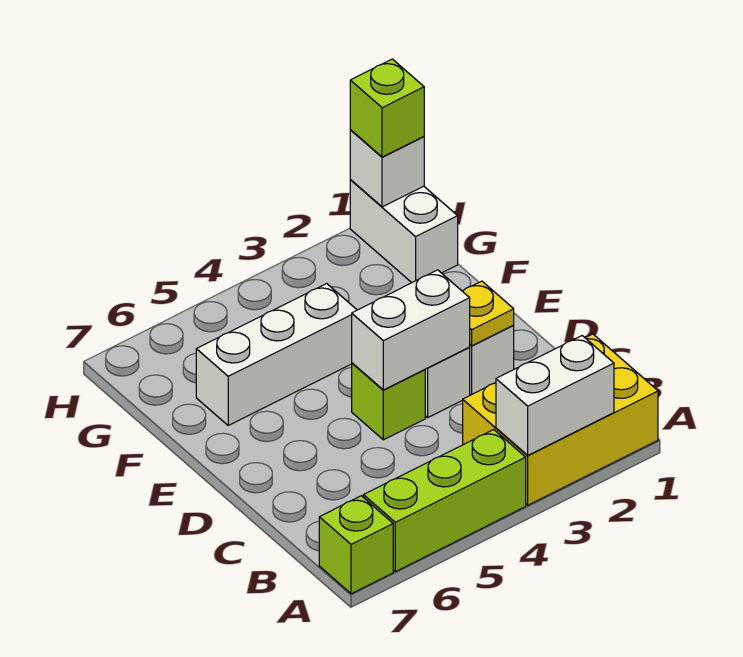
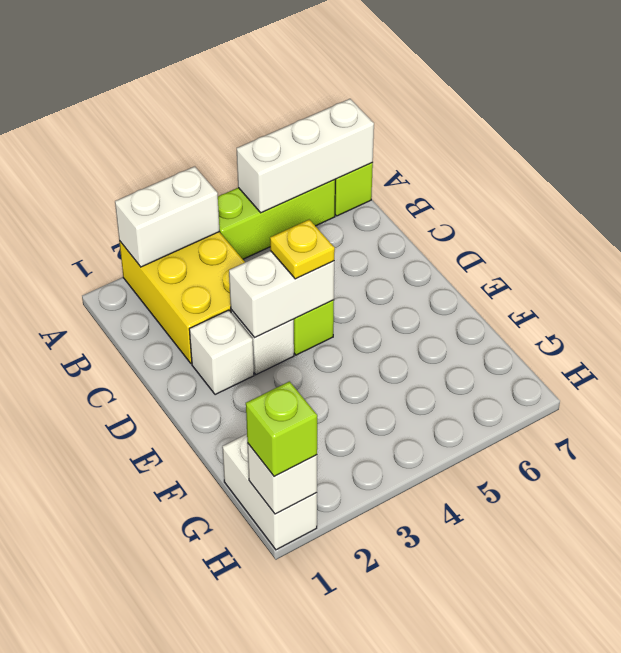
yellow brick A1:B3 level 1 -> yellow brick A2:C3 level 1
yellow plate D2 level 2 -> yellow plate D4 level 3
white brick F4:F6 level 1 -> white brick A5:A7 level 2

